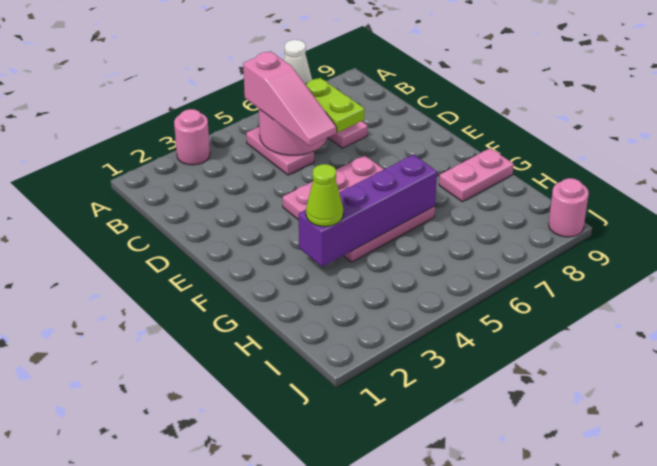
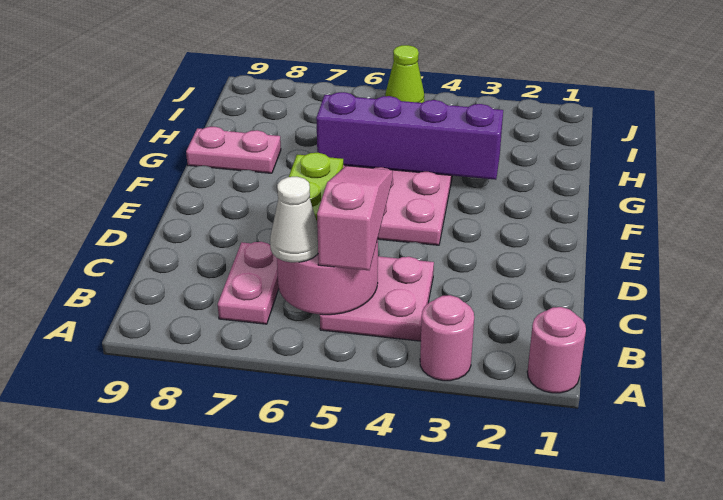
pink plate B5:C5 level 1 -> pink plate B4:C5 level 1
lime cone G3 level 3 -> lime cone J5 level 1
pink round brick J9 level 1 -> pink round brick A1 level 1

